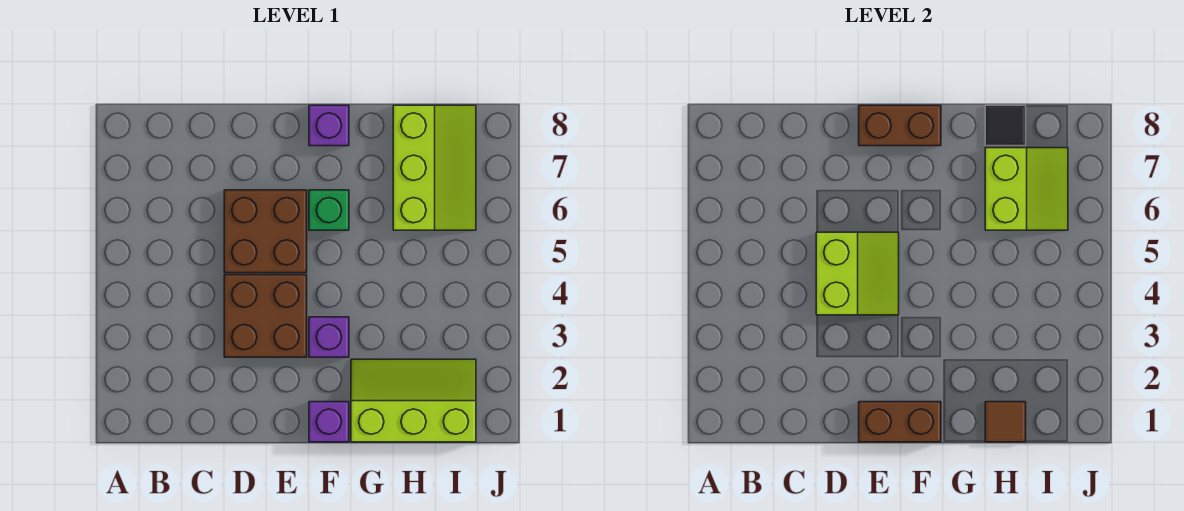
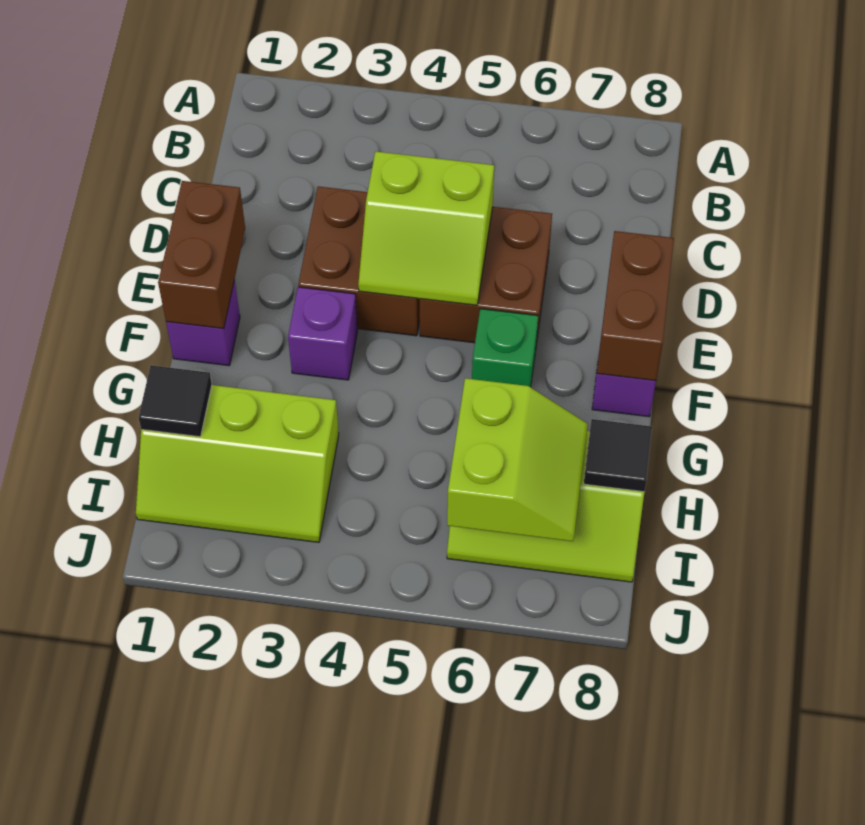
lime slope G1:I2 level 1 top 1 -> lime slope H1:I3 level 1 top H
brown tile H1 level 2 -> black tile H1 level 2
lime slope H6:I7 level 2 top H -> lime slope H6:I7 level 2 top 6

